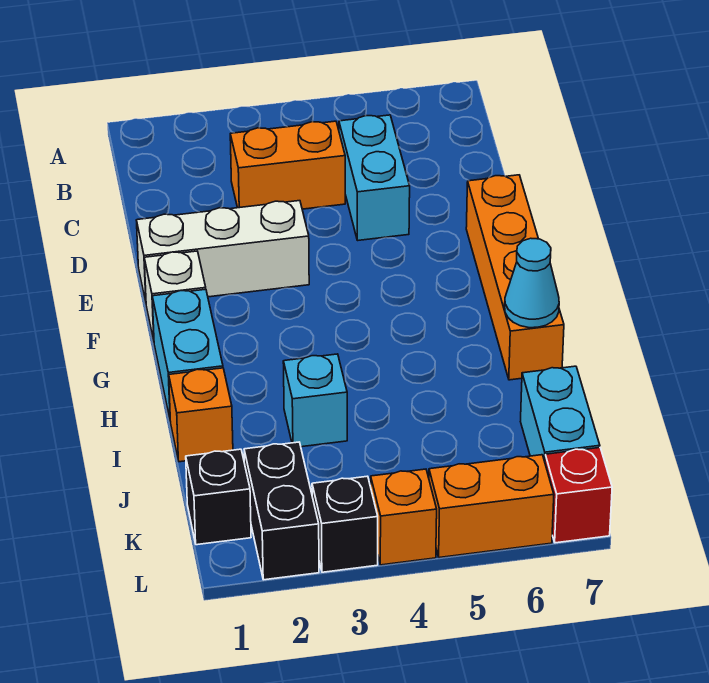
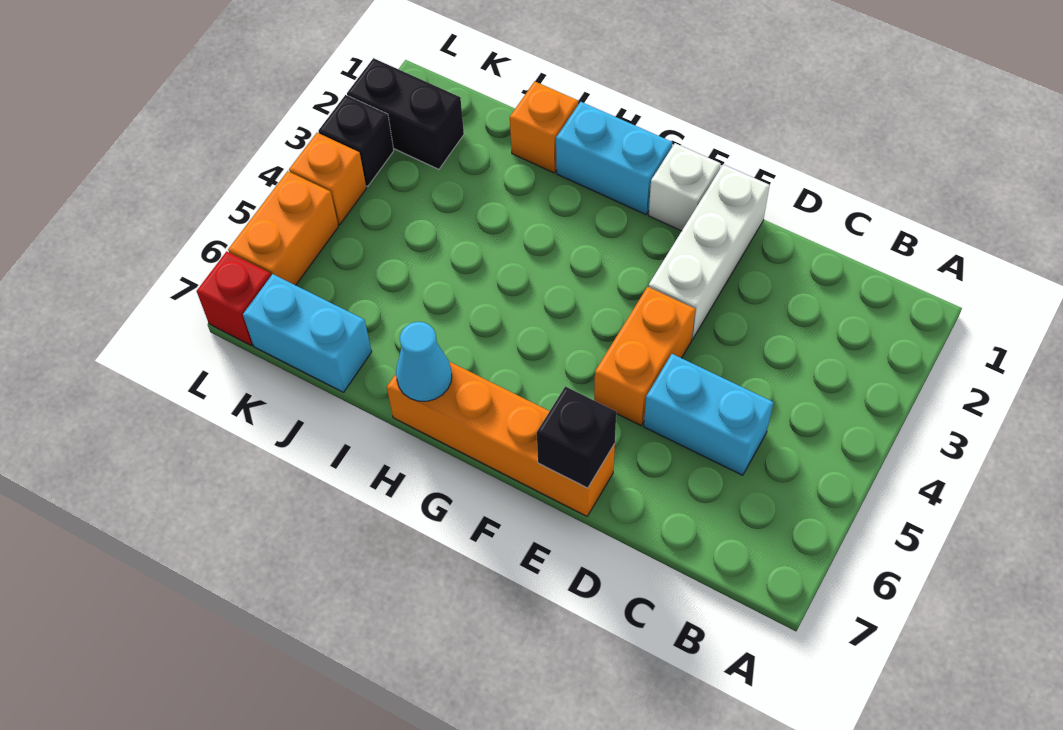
orange brick C3:C4 level 1 -> orange brick E4:E5 level 1
cyan brick I3 level 1 -> none
black brick K1 level 1 -> black brick E7 level 2

